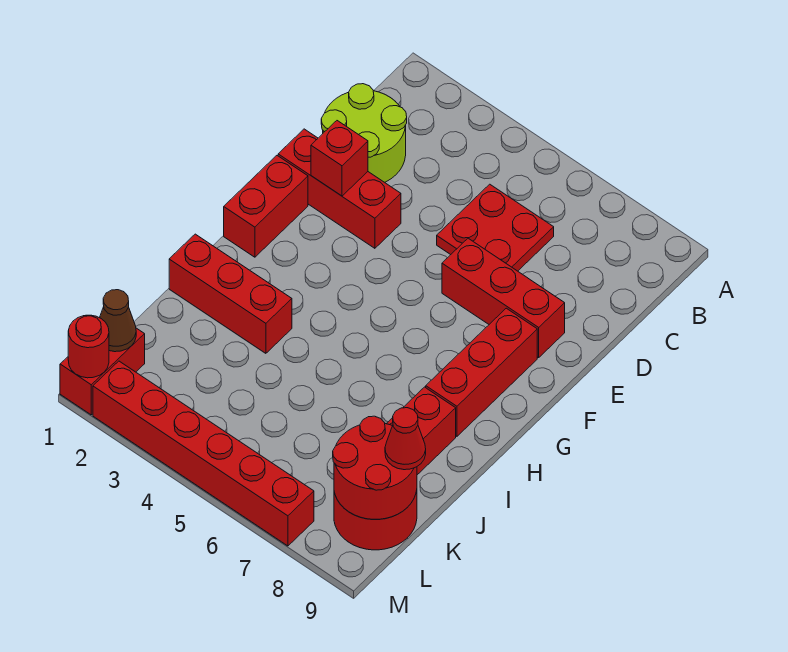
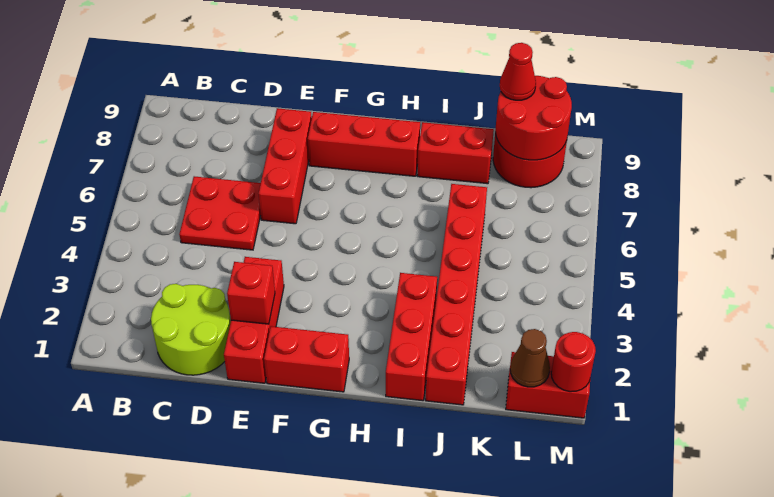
red brick M2:M7 level 1 -> red brick J1:J6 level 1

